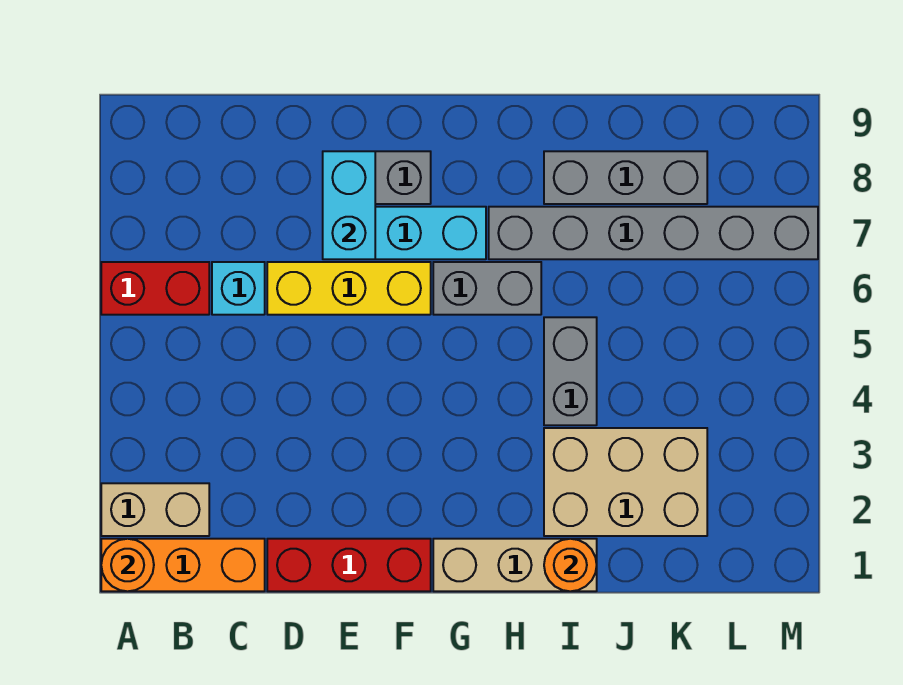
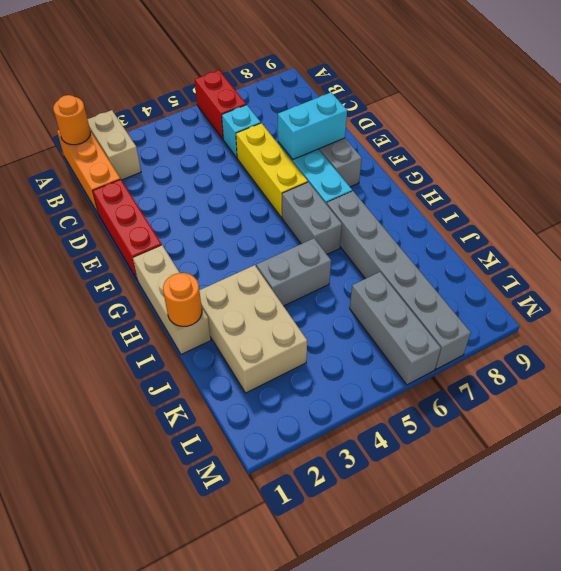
grey brick I8:K8 level 1 -> grey brick K6:M6 level 1

